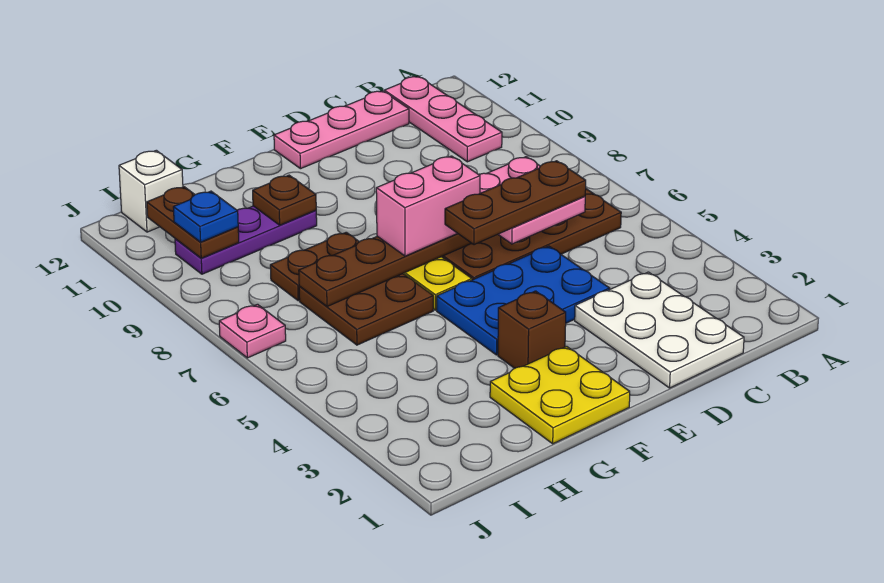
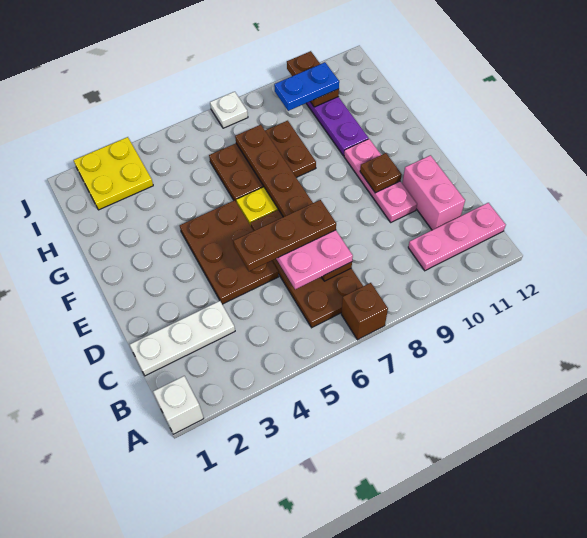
white plate C1:D3 level 1 -> white plate C1:C3 level 1
brown plate C6:E6 level 4 -> brown plate D5:D7 level 4
pink plate C12:E12 level 1 -> pink plate D10:F10 level 1
blue plate D4:F5 level 1 -> brown plate D4:F5 level 1
pink brick E7:F7 level 3 -> pink brick C11:D11 level 1
yellow plate F1:G2 level 1 -> yellow plate I2:J3 level 1
brown brick F3 level 1 -> brown brick A7 level 1
brown plate G10 level 2 -> brown plate E10 level 2
brown plate I10:I11 level 2 -> brown plate I10:J10 level 2
blue plate I10 level 3 -> blue plate I9:I10 level 3
white brick I12 level 1 -> white brick A1 level 1
pink plate J7 level 1 -> white plate J7 level 1

